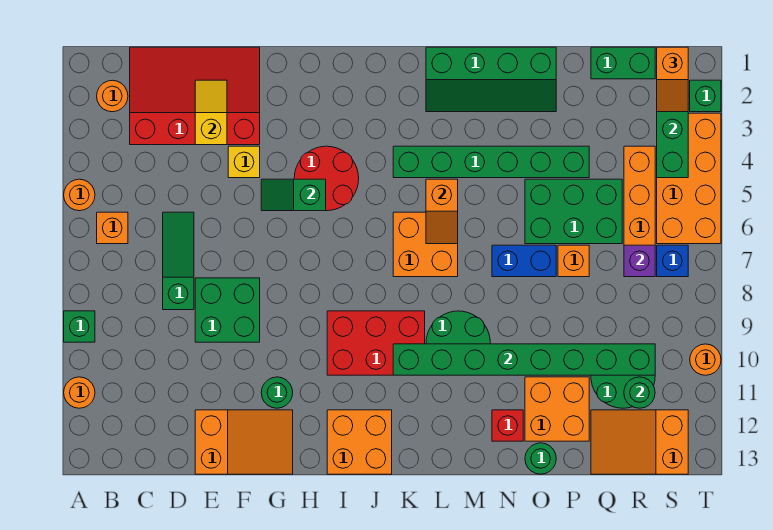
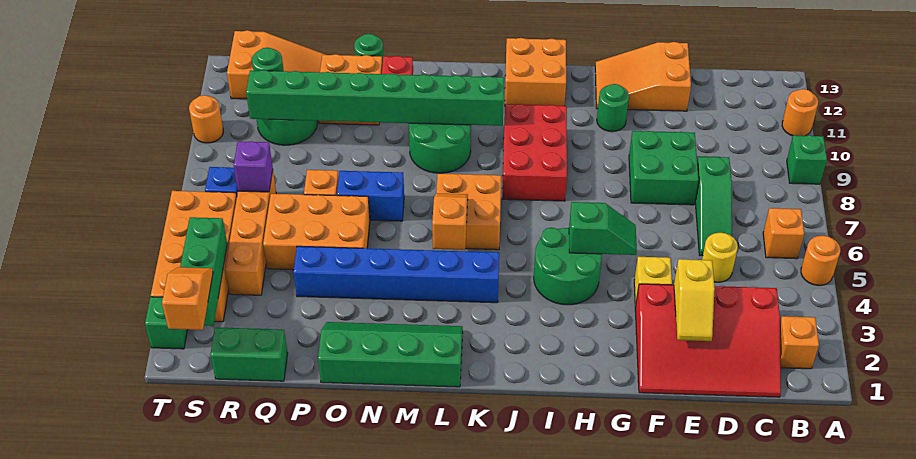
orange round brick B2 level 1 -> orange brick B2 level 1
none -> yellow round brick D5 level 1
red round brick H4:I5 level 1 -> green round brick H4:I5 level 1
red brick I9:K10 level 1 -> red brick I8:J10 level 1
green brick K4:P4 level 1 -> blue brick K4:P4 level 1
green brick O5:Q6 level 1 -> orange brick O5:Q6 level 1

